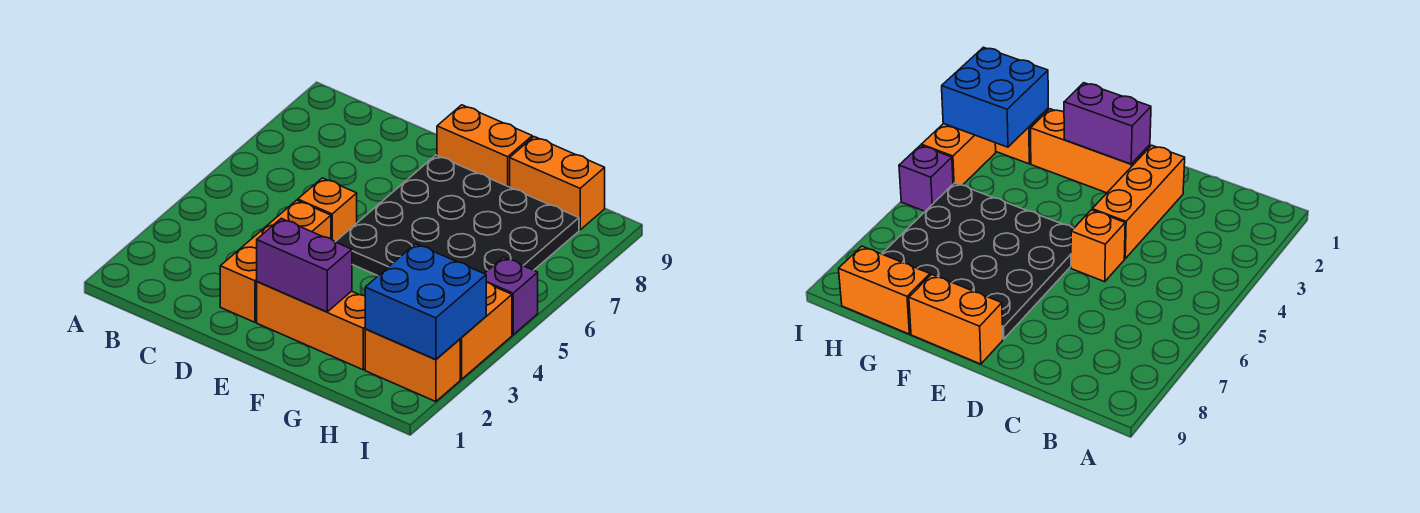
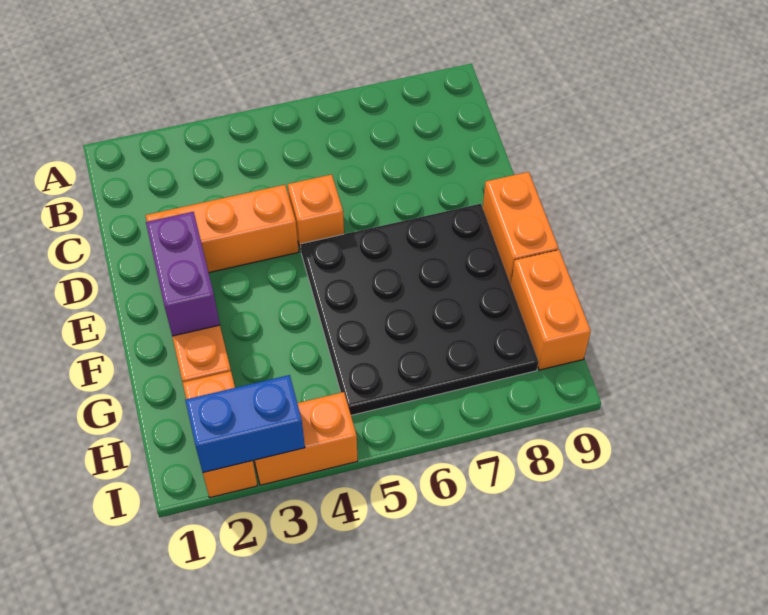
blue brick H2:I3 level 2 -> blue brick I2:I3 level 2
purple brick I5 level 1 -> none

